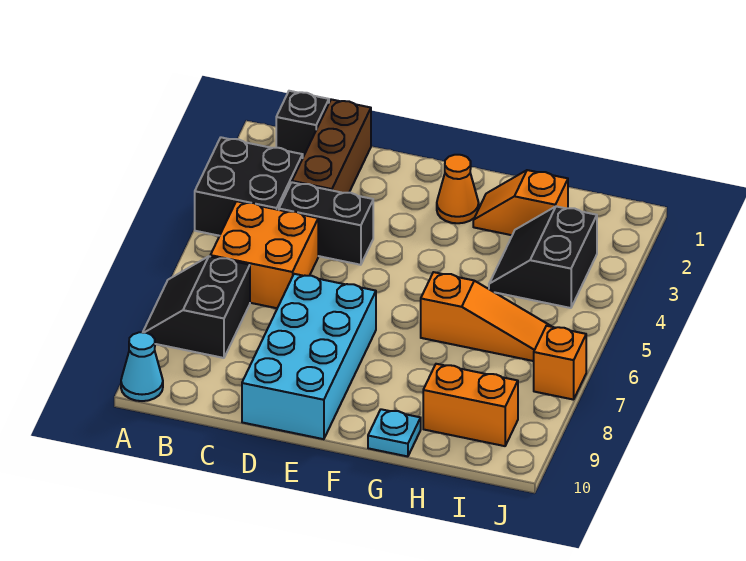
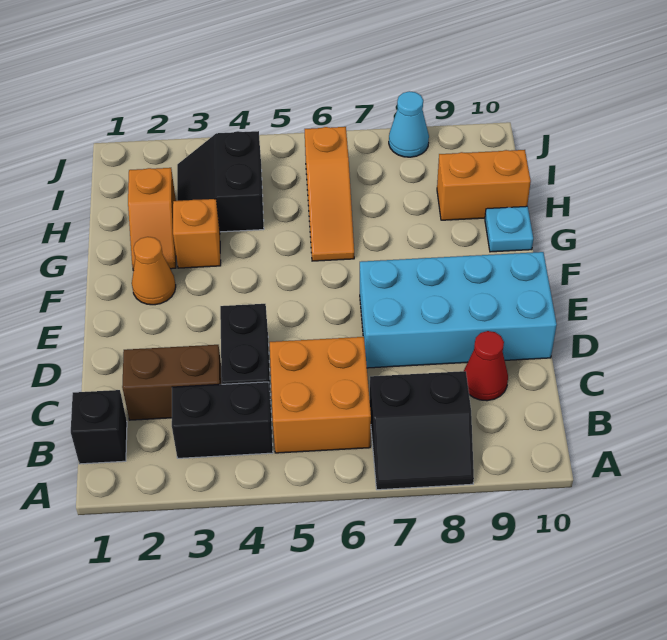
black brick A3:B4 level 1 -> black brick B3:B4 level 1
cyan cone A10 level 1 -> cyan cone J8 level 1
brown brick C1:C3 level 1 -> brown brick C2:C3 level 1
none -> red cone C9 level 1
orange slope G6:I6 level 1 top G -> orange slope G6:I6 level 1 top I
black slope H3:I4 level 1 top I -> black slope H3:I4 level 1 top 4
orange brick H9:I9 level 1 -> orange brick H9:H10 level 1
orange brick J7 level 1 -> orange brick G3 level 1

